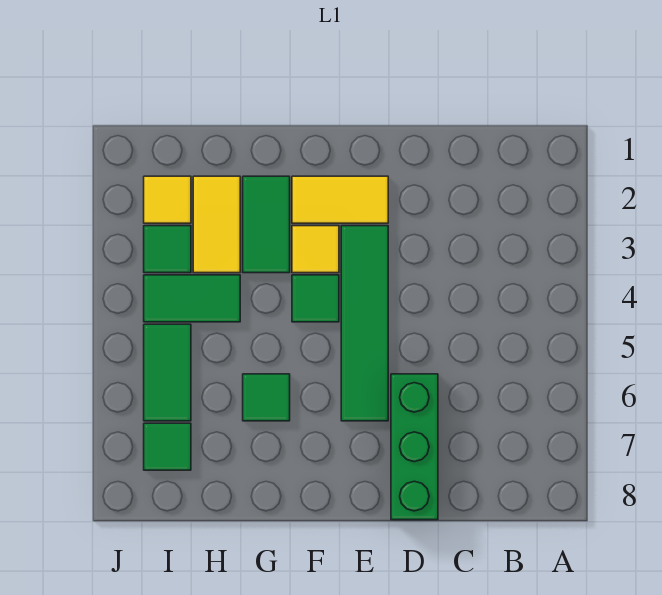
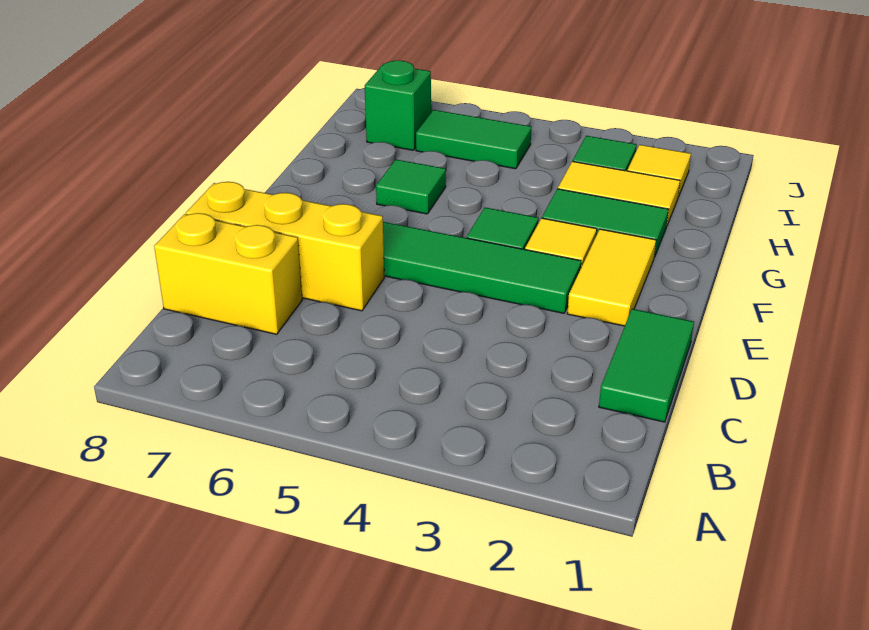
none -> yellow brick C7:C8 level 1
green brick D6:D8 level 1 -> yellow brick D6:D8 level 1
green tile H4:I4 level 1 -> green tile C1:D1 level 1
green tile I7 level 1 -> green brick I7 level 1

